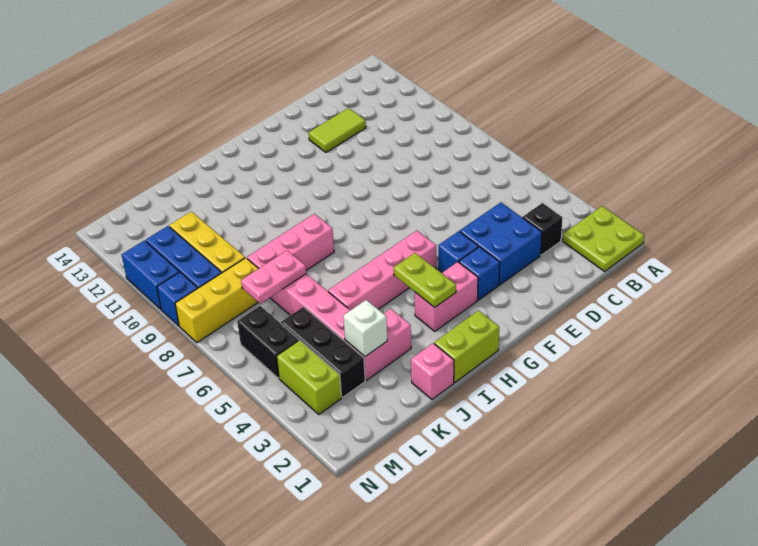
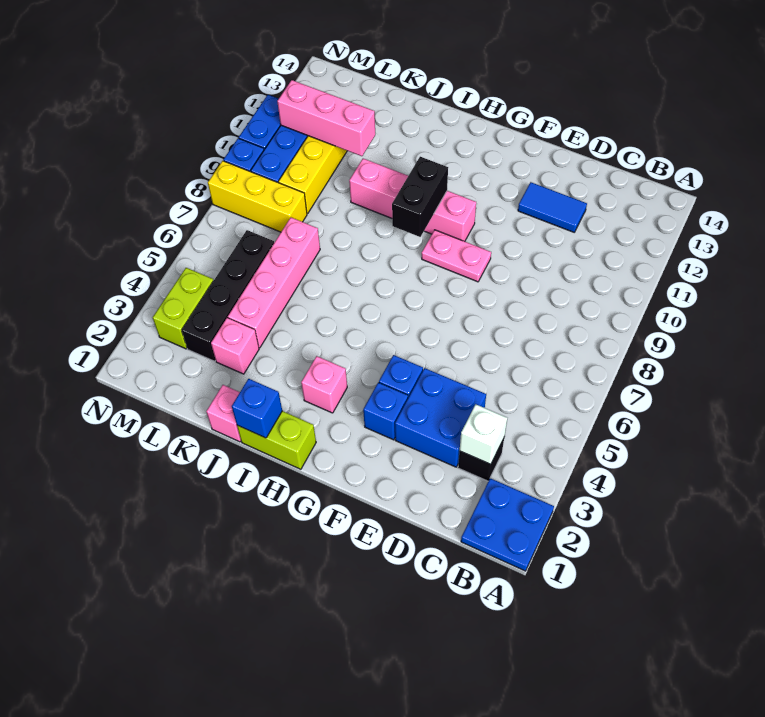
lime plate A1:B2 level 1 -> blue plate A1:B2 level 1
lime tile D12:E12 level 1 -> blue tile D12:E12 level 1
pink brick G3:H3 level 1 -> pink brick H3 level 1
pink brick G5:J5 level 1 -> pink brick G10:J10 level 1
lime plate H3:H4 level 2 -> none
none -> blue brick I1 level 2
pink brick I8:K8 level 1 -> pink brick K11:M11 level 2
pink brick J3:K3 level 1 -> pink brick K3 level 1
white brick K3 level 2 -> white brick C3 level 2
pink plate K7:L7 level 2 -> pink plate F9:G9 level 1
black brick L3:L5 level 1 -> black brick L3:L6 level 1
black brick M5:M6 level 1 -> black brick H9:H10 level 2

